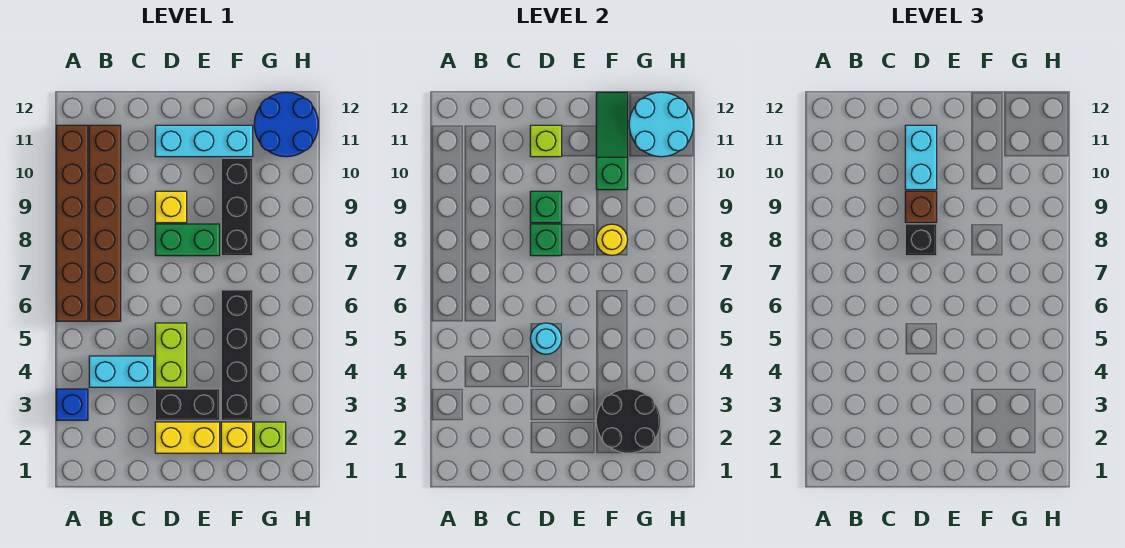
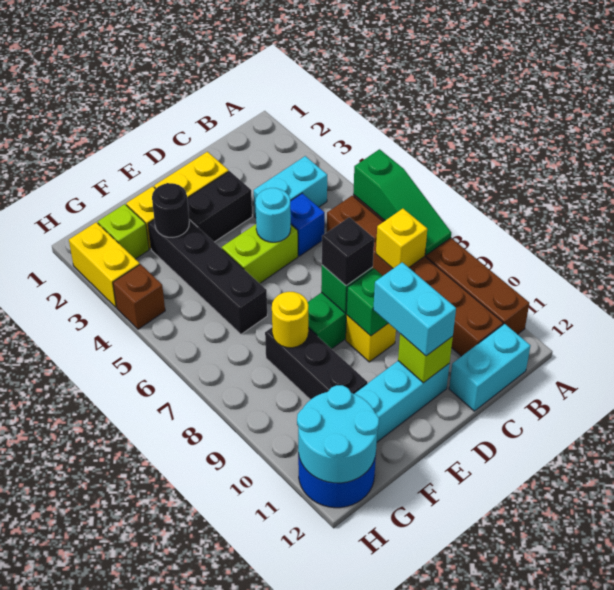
blue brick A3 level 1 -> blue brick C5 level 1
none -> yellow brick B8 level 2
none -> cyan brick B12:C12 level 1
lime brick D4:D5 level 1 -> lime brick D5:E5 level 1
brown brick D9 level 3 -> brown brick H4 level 1
black round brick F2:G3 level 2 -> black round brick F3 level 2
green slope F10:F12 level 2 top 10 -> green slope A6:A8 level 2 top 6
none -> yellow brick H2:H3 level 1

